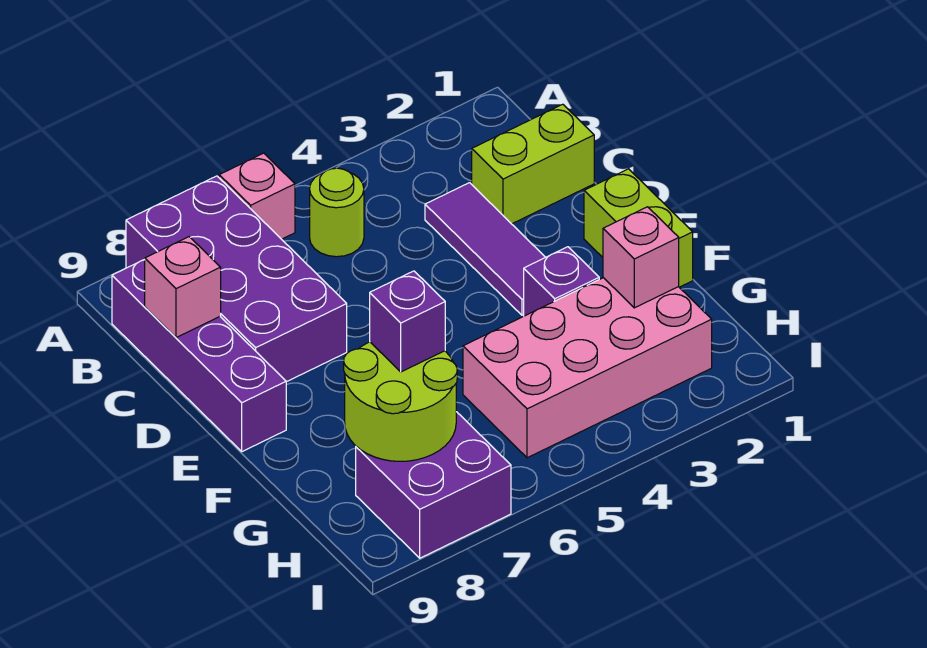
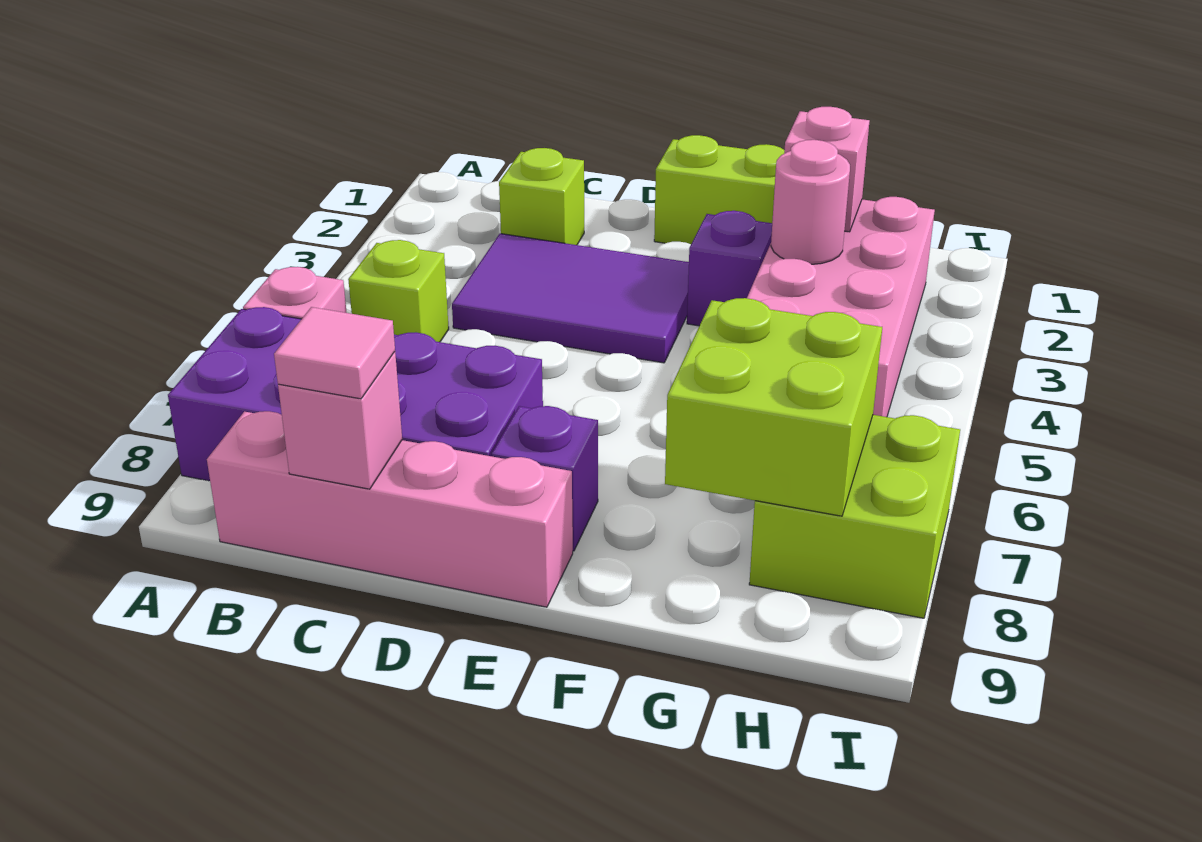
lime round brick B5 level 1 -> lime brick B5 level 1
purple brick B9:E9 level 1 -> pink brick B9:E9 level 1
lime brick C1:C2 level 1 -> lime brick C2 level 1
purple tile C3:E3 level 1 -> purple tile C3:E4 level 1
none -> pink tile C9 level 3
none -> pink round brick G3 level 2
lime round brick G7:H8 level 2 -> lime brick G7:H8 level 2
purple brick G7 level 3 -> purple brick E8 level 1
purple brick H7:I8 level 1 -> lime brick H7:I8 level 1

